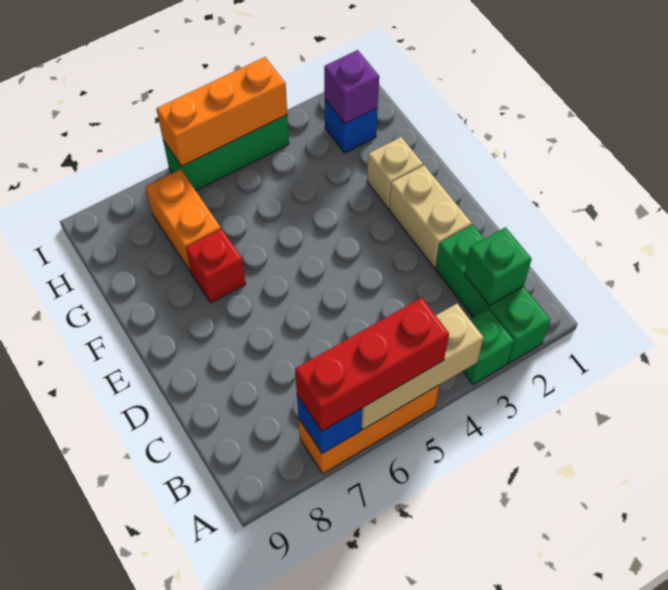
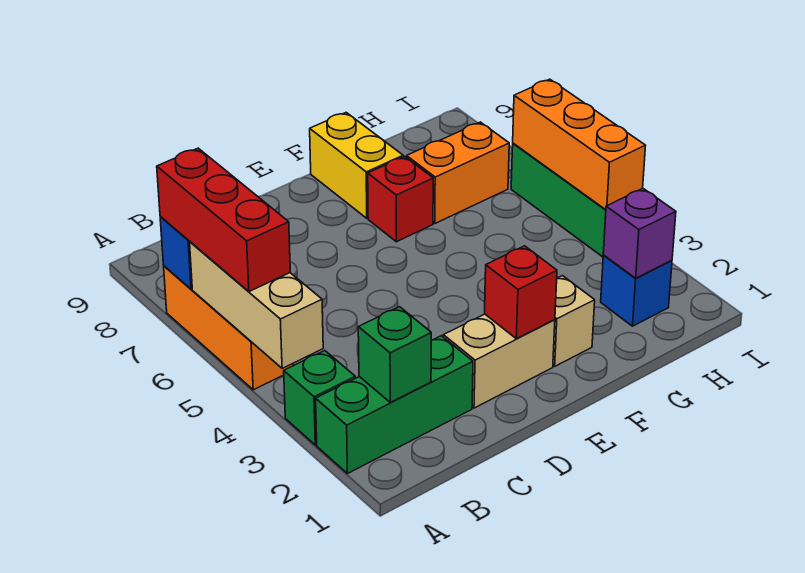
none -> red brick E2 level 2
none -> yellow brick F8:F9 level 1

